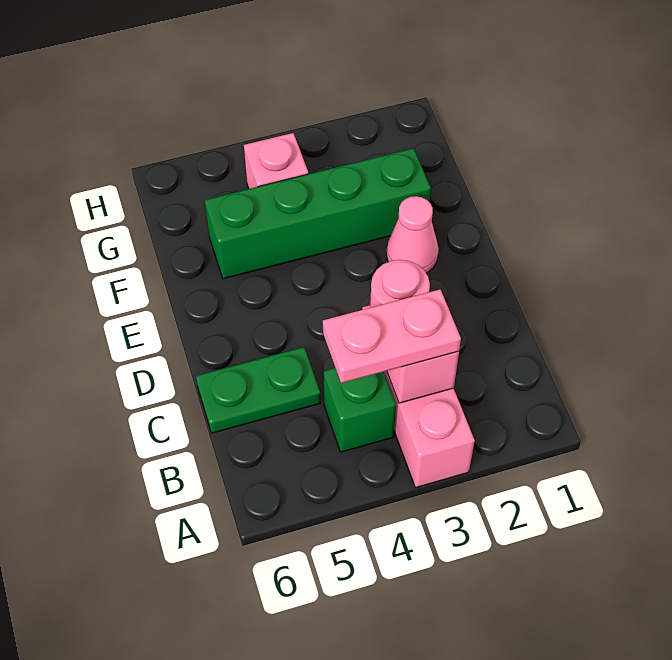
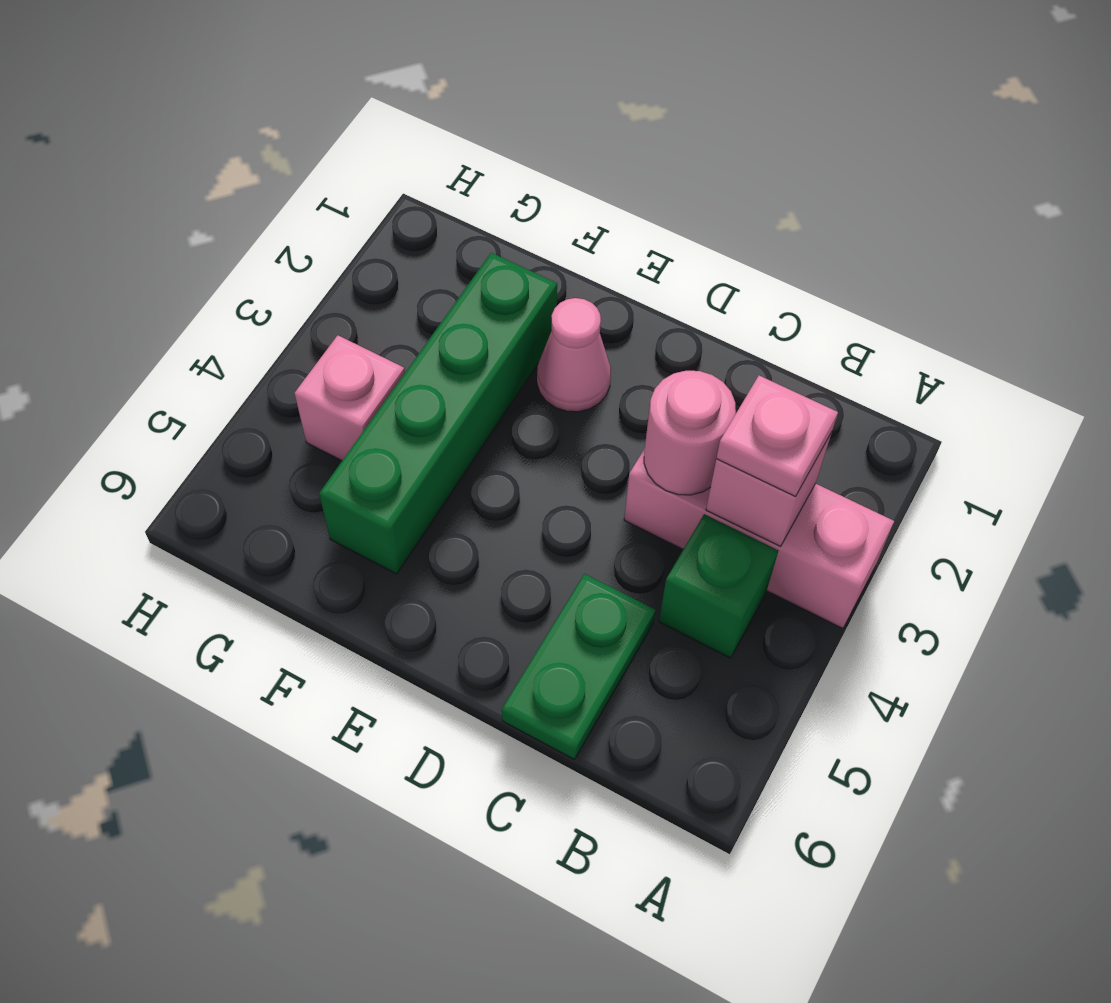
pink plate B3:B4 level 3 -> pink plate B3 level 3

